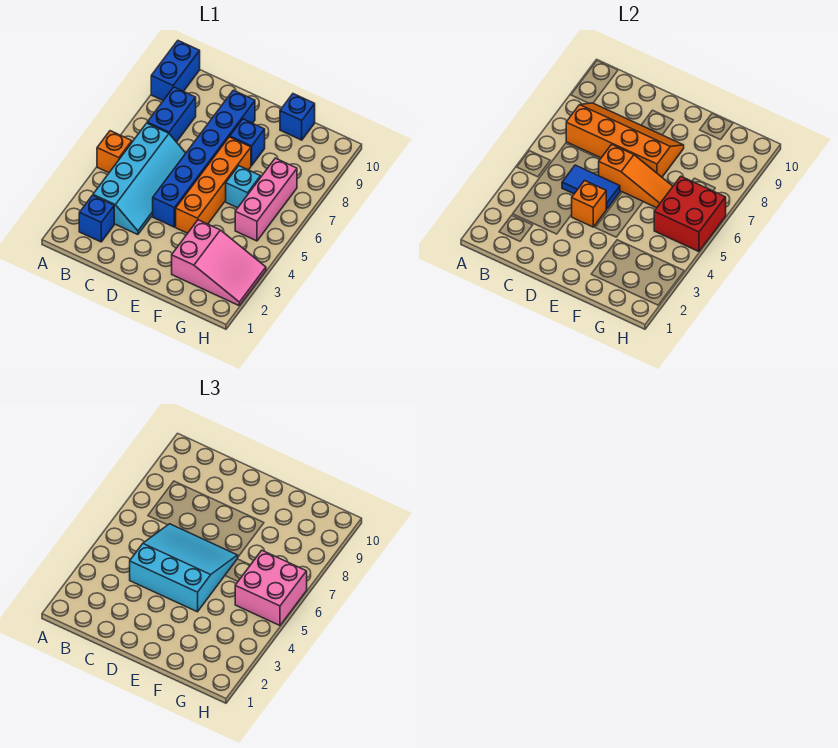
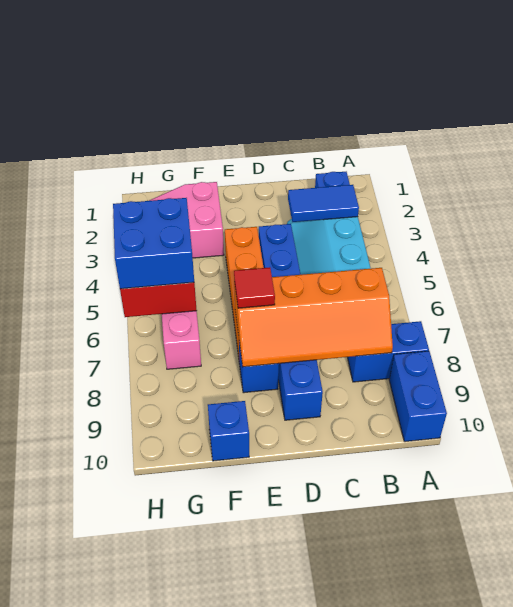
orange brick A5 level 1 -> none
blue brick B7:B8 level 1 -> blue brick A8:B8 level 1
cyan slope C4:E6 level 3 top 4 -> none
blue tile C5:D5 level 2 -> blue tile B3:C3 level 2
orange brick D4 level 2 -> none
orange slope D6:F6 level 2 top D -> none
none -> red tile E7 level 3
cyan brick F6 level 1 -> none
pink brick G5:H6 level 3 -> blue brick G5:H6 level 3

